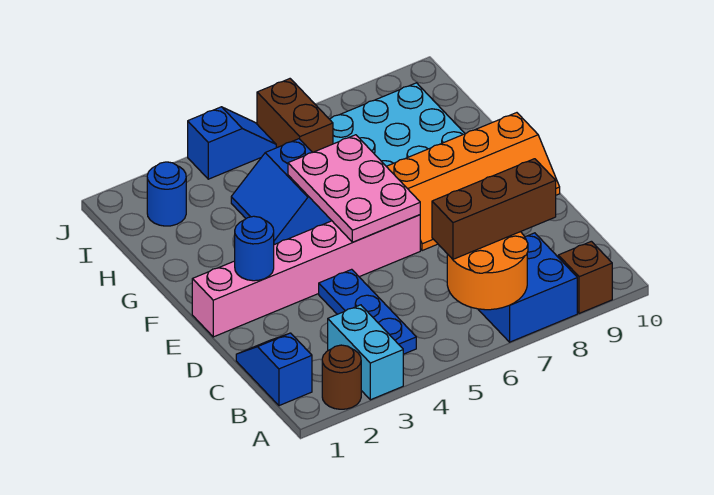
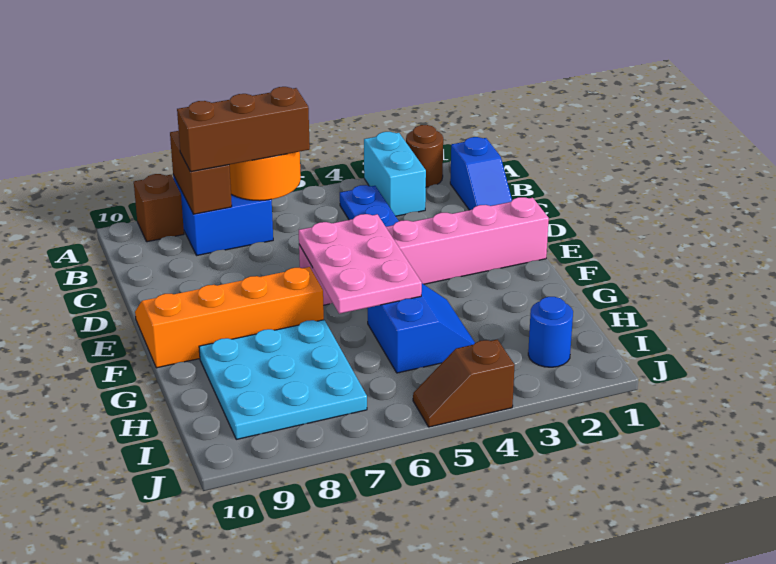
blue round brick E2 level 2 -> none
brown brick I6:J6 level 1 -> brown brick A8:B8 level 2
blue slope J4:J5 level 1 top 4 -> brown slope J4:J5 level 1 top 4

